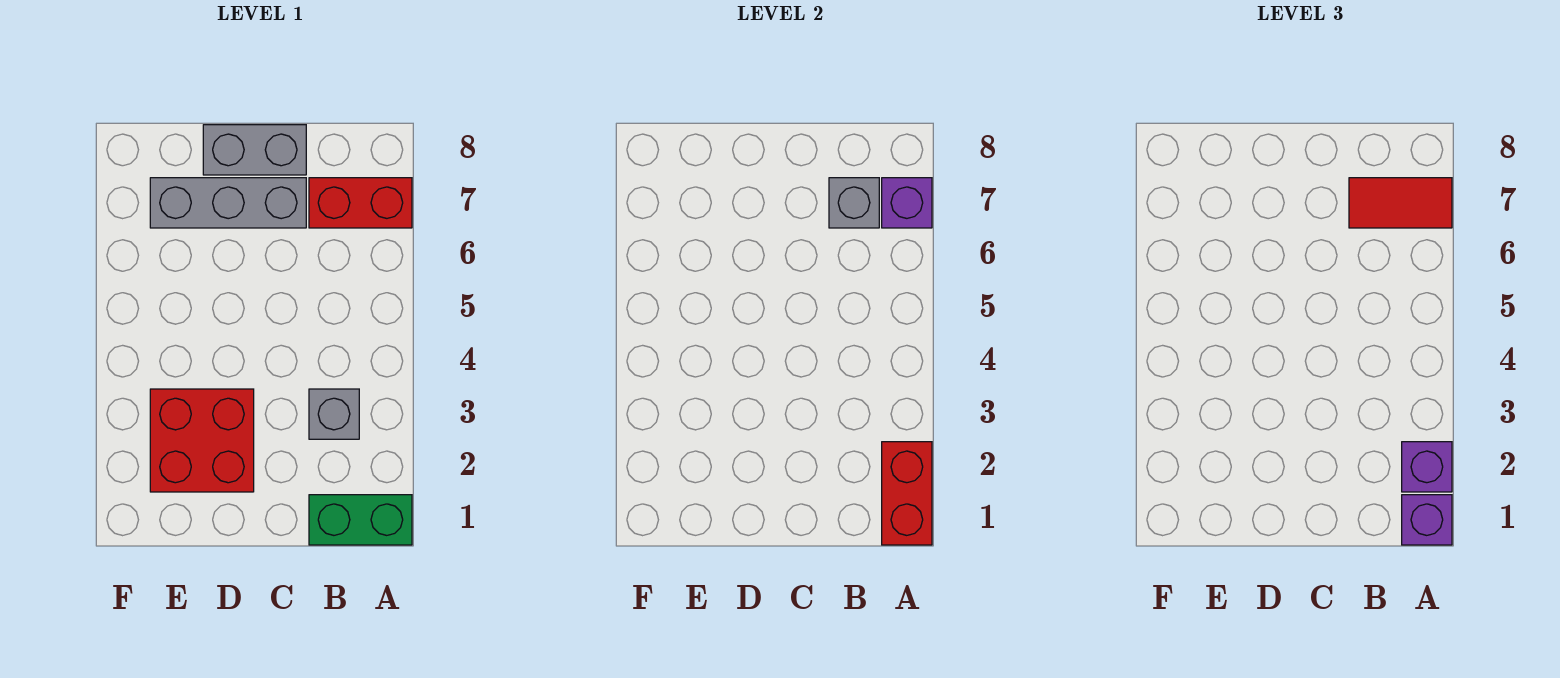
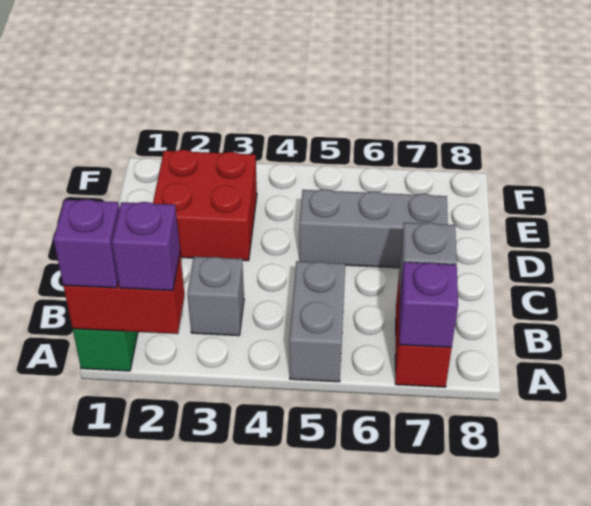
red tile A7:B7 level 3 -> none
grey brick C7:E7 level 1 -> grey brick D5:D7 level 1
grey brick C8:D8 level 1 -> grey brick A5:B5 level 1

